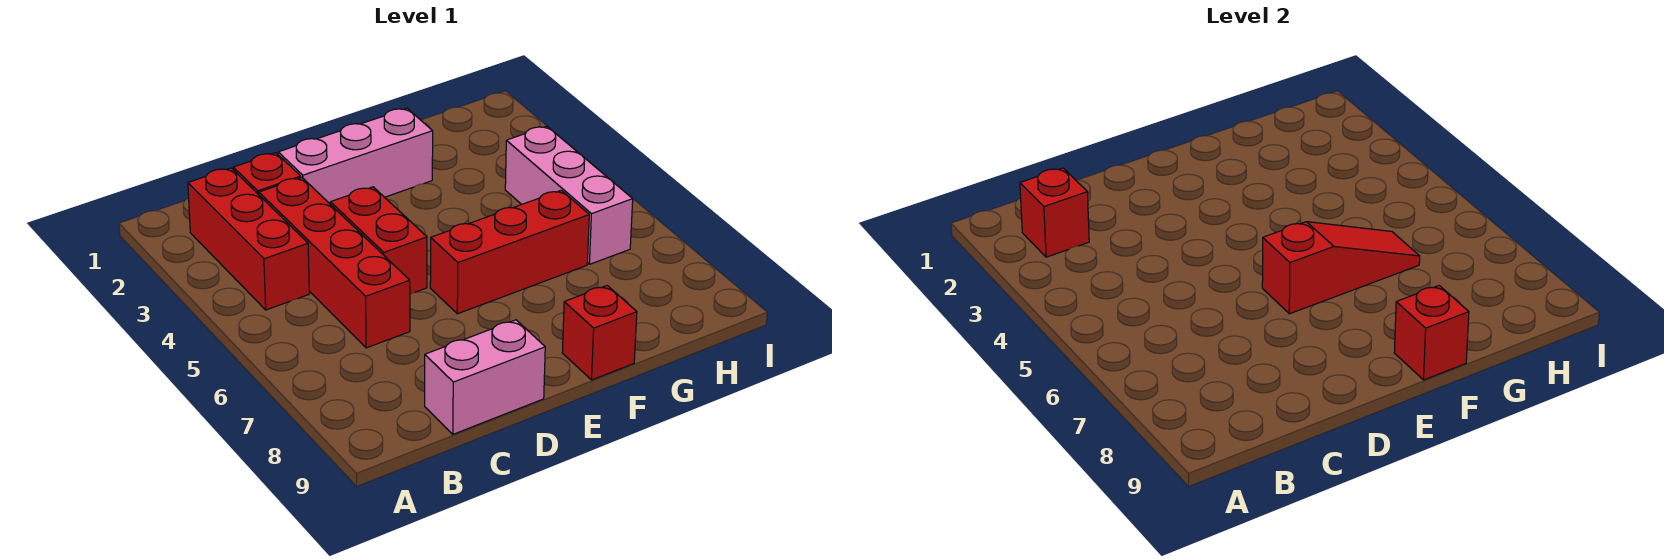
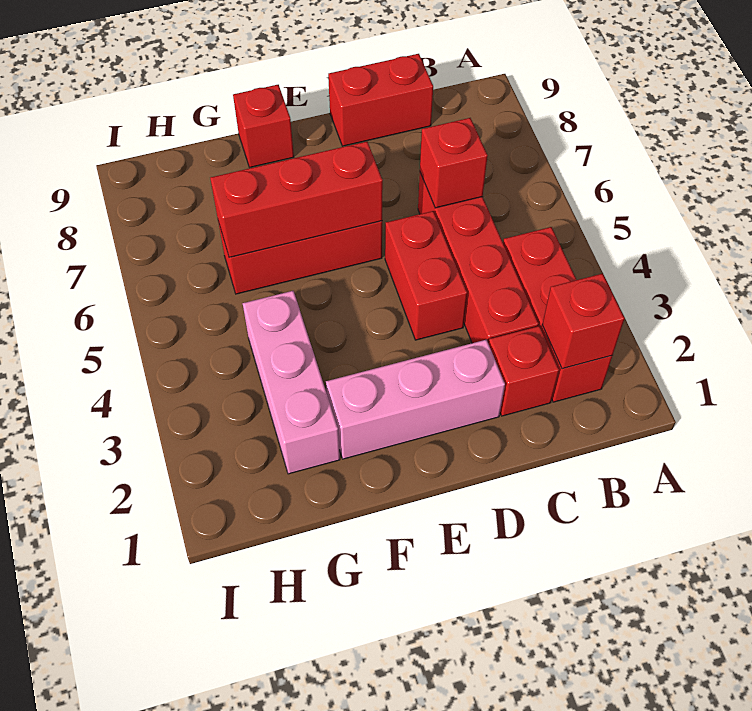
pink brick C9:D9 level 1 -> red brick C9:D9 level 1
red slope E6:G6 level 2 top E -> red brick E6:G6 level 2
red brick F9 level 2 -> red brick C6 level 2
pink brick H4:H6 level 1 -> pink brick G2:G4 level 1

